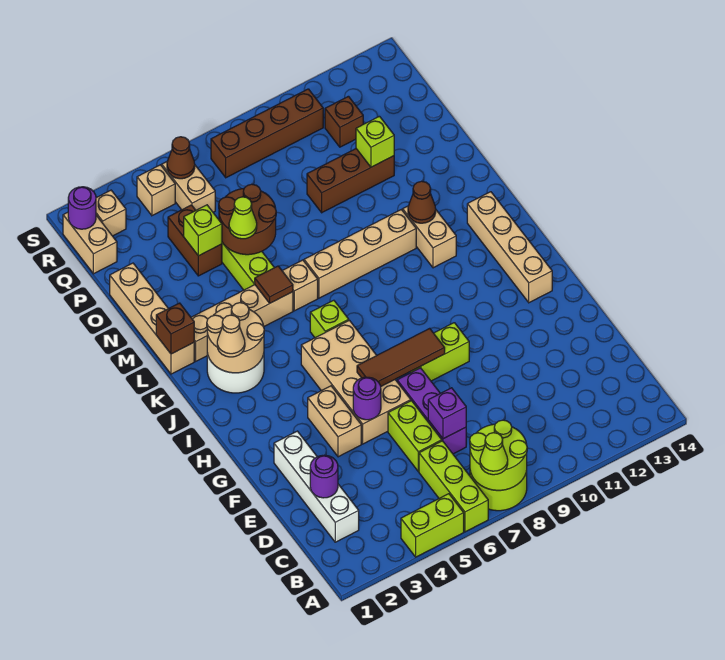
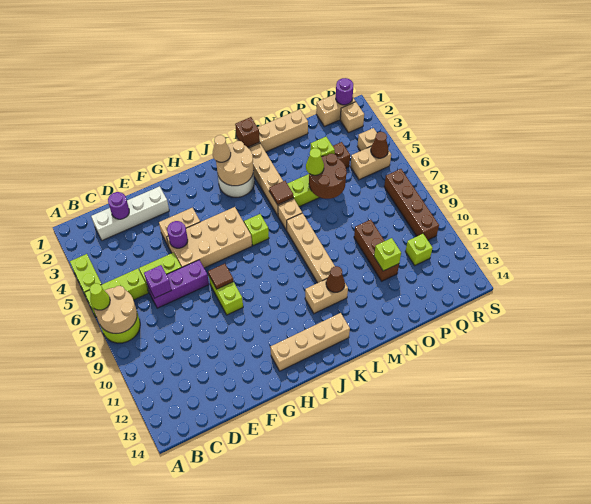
lime round brick A7:B8 level 2 -> tan round brick A7:B8 level 2
brown tile G6:G8 level 2 -> brown tile G8 level 2
brown brick Q11 level 1 -> lime brick Q11 level 1

